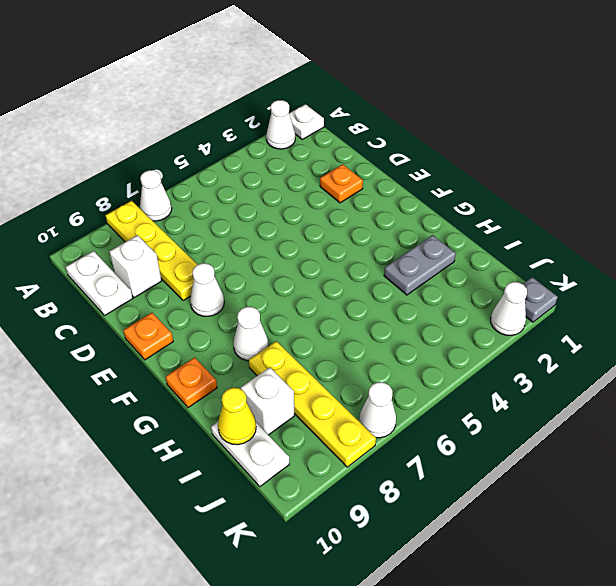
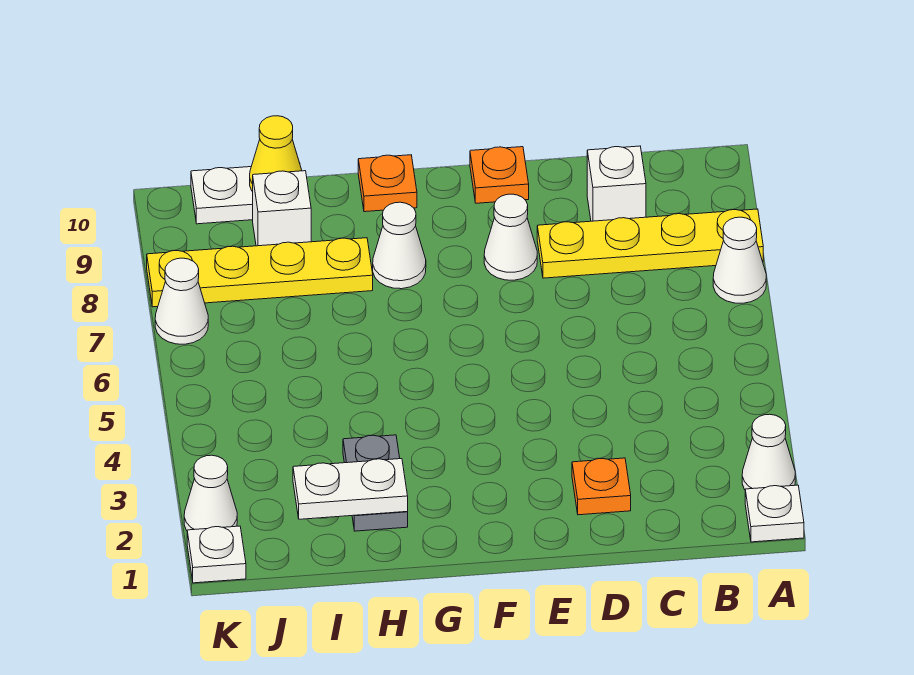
white plate B10:C10 level 1 -> white plate H2:I2 level 2
grey plate K1 level 1 -> white plate K1 level 1

